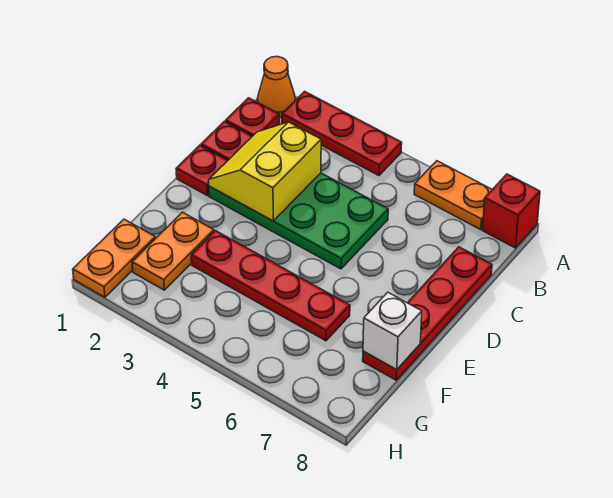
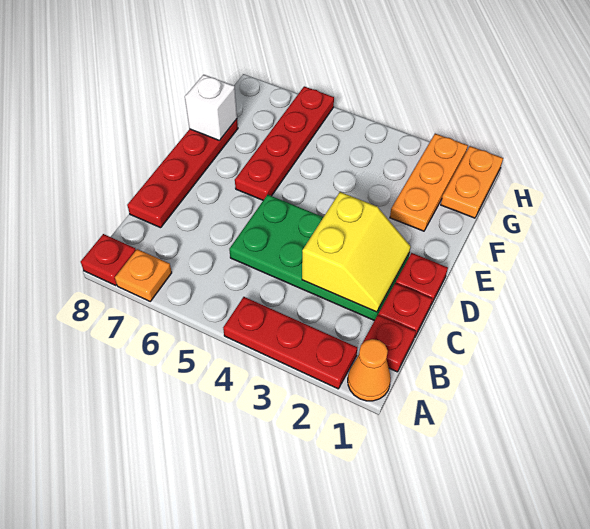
orange plate A6:A7 level 1 -> orange plate A7 level 1
red brick A8 level 1 -> red plate A8 level 1
orange plate F2:G2 level 1 -> orange plate F2:H2 level 1
red plate F3:F6 level 1 -> red plate E6:H6 level 1

